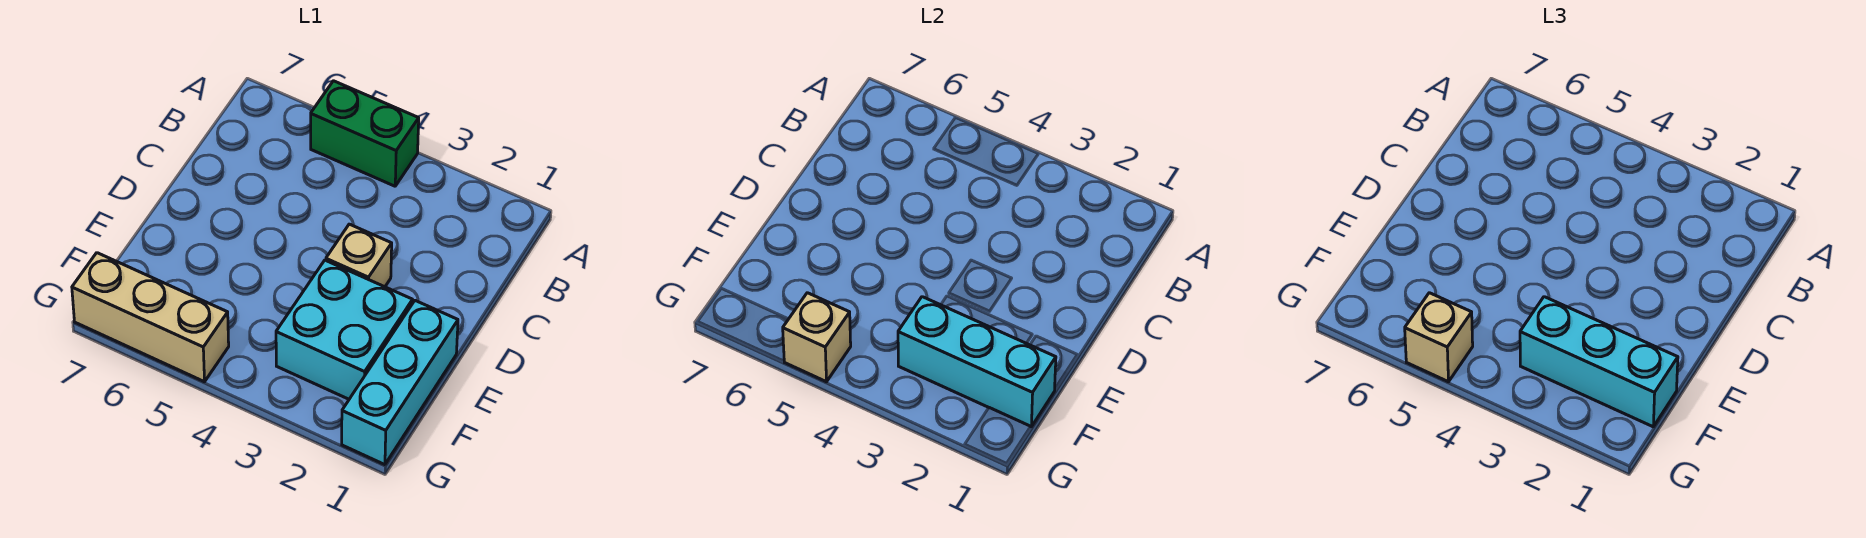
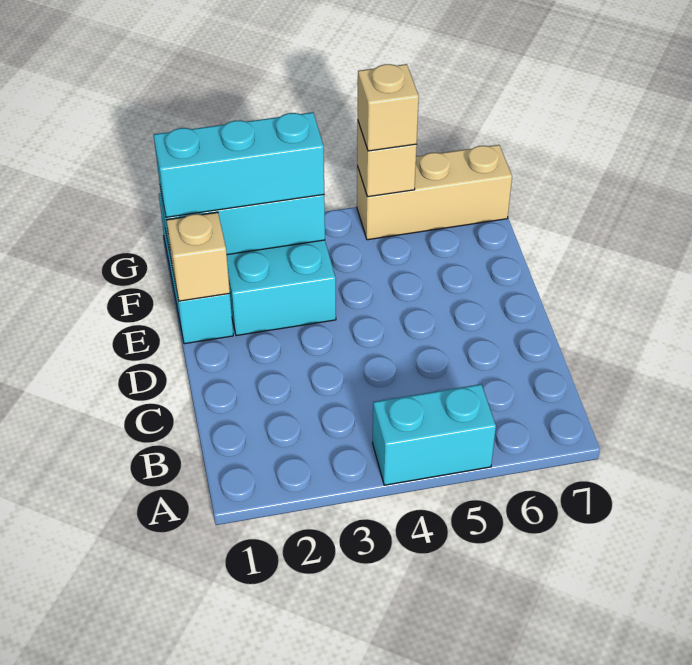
green brick A4:A5 level 1 -> cyan brick A4:A5 level 1
tan brick D3 level 1 -> tan brick E1 level 2

